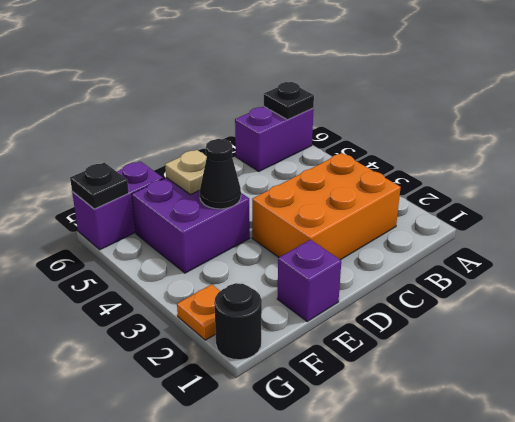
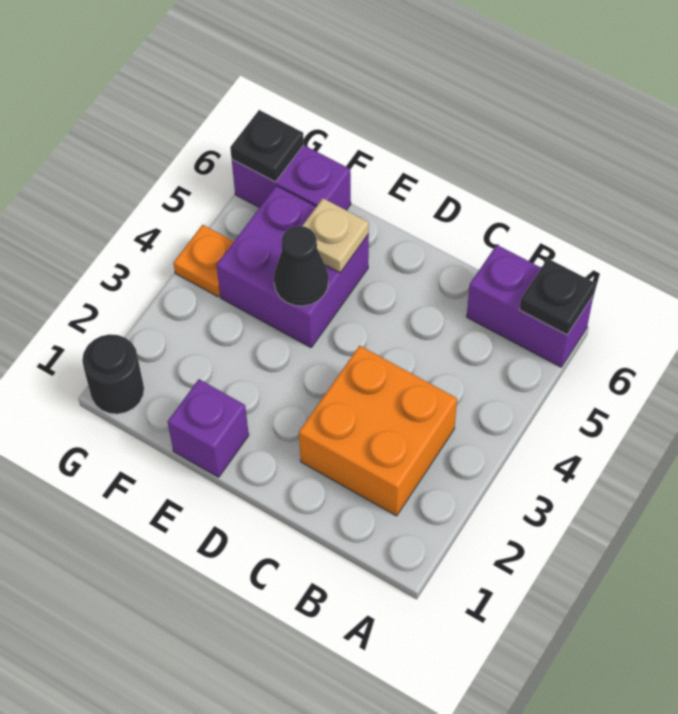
orange brick B2:D3 level 1 -> orange brick B2:C3 level 1
orange plate G2 level 1 -> orange plate G4 level 1

